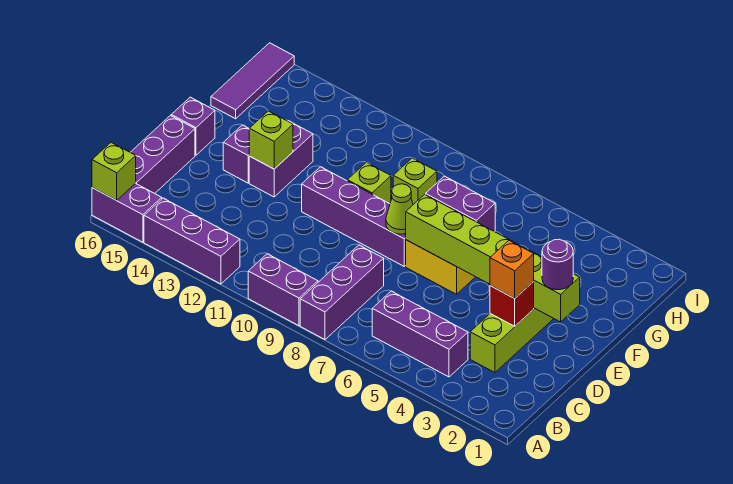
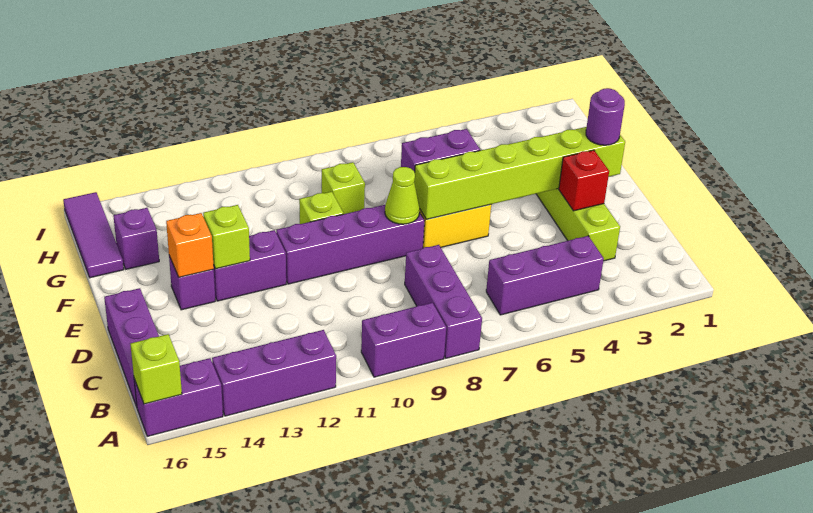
orange brick D3 level 3 -> orange brick E14 level 2
purple brick E13:F13 level 1 -> purple brick E12:E13 level 1
purple brick E16 level 1 -> purple brick G15 level 1

